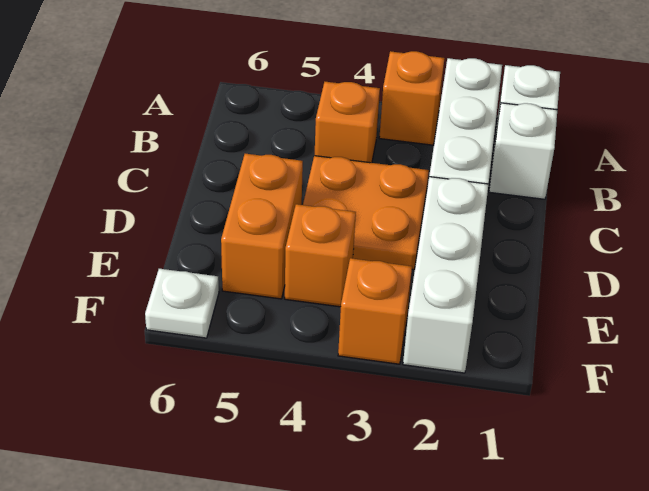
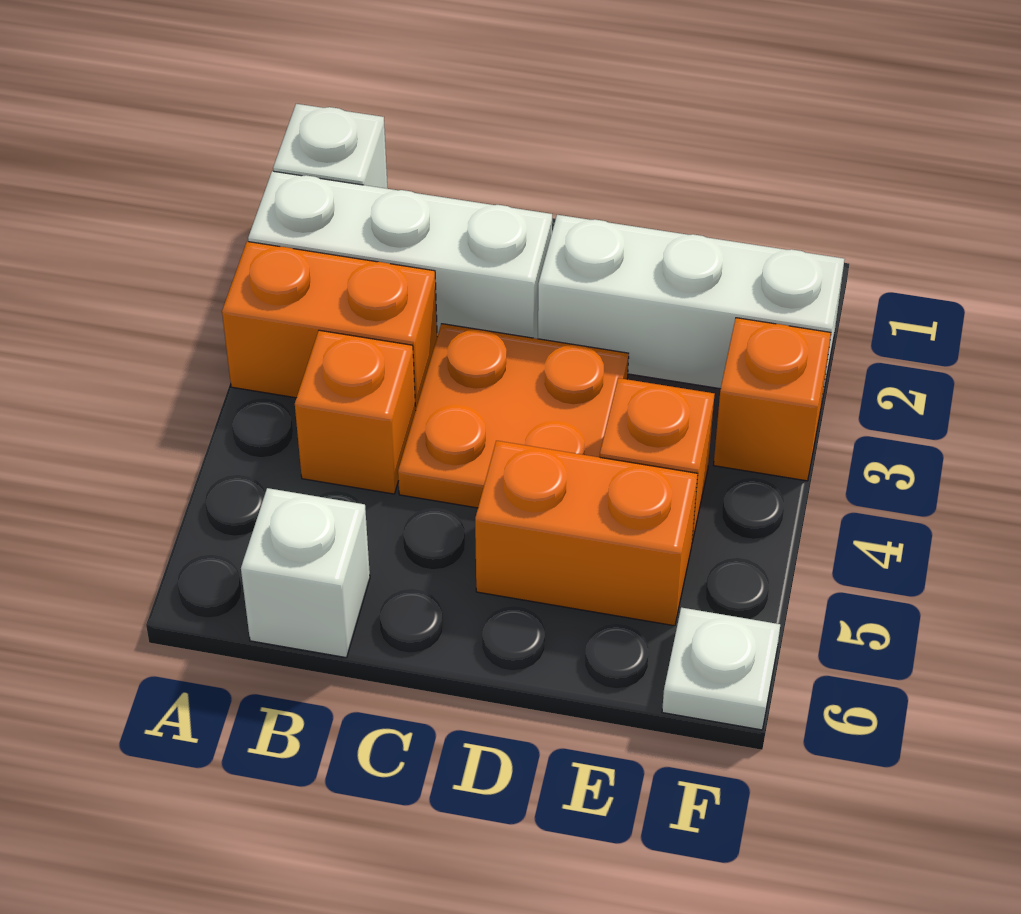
orange brick A3 level 1 -> orange brick A3:B3 level 1
white brick B1 level 1 -> white brick B6 level 1

